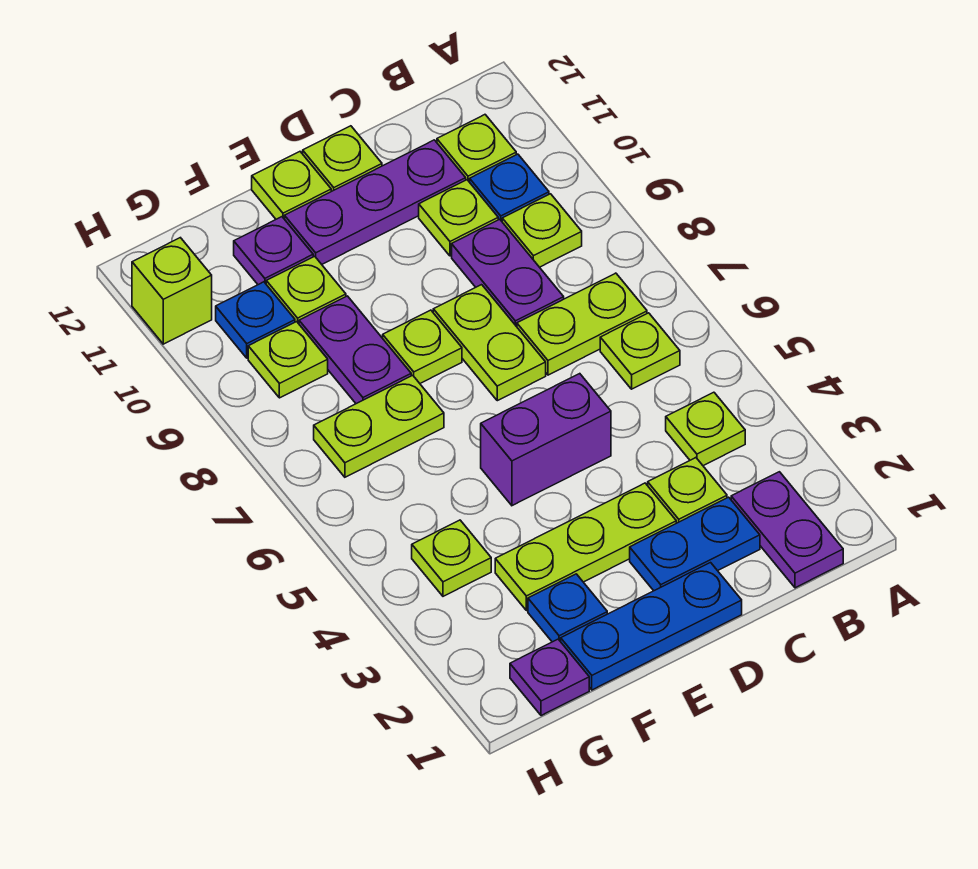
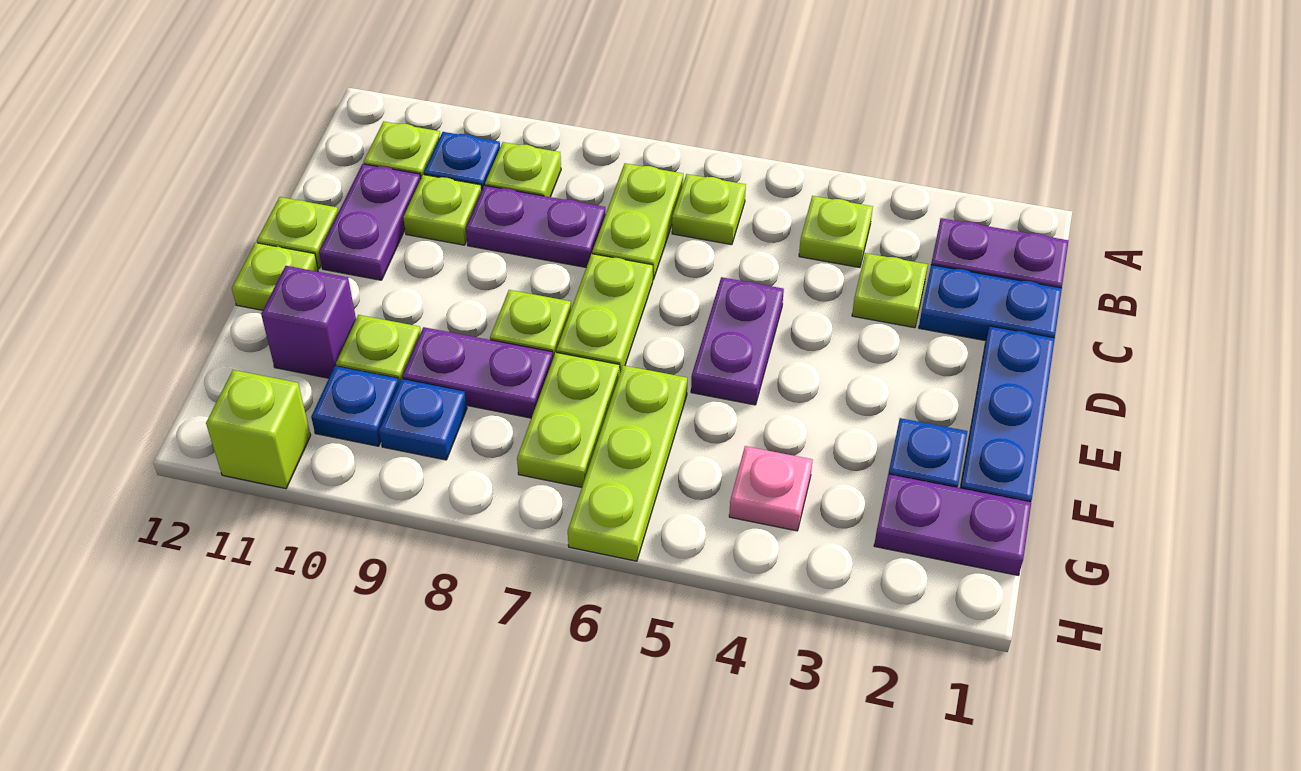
blue plate C2:D2 level 1 -> blue plate C1:C2 level 1
purple plate C11:E11 level 1 -> purple plate C11:D11 level 1
lime plate D3:F3 level 1 -> lime plate F6:H6 level 1
purple brick D5:E5 level 1 -> purple plate D5:E5 level 1
lime plate D7:D8 level 1 -> lime plate D7:E7 level 1
purple plate F11 level 1 -> purple brick F11 level 1
purple plate G1 level 1 -> purple plate G1:G2 level 1
lime plate G4 level 1 -> pink plate G4 level 1
lime plate G9 level 1 -> blue plate G9 level 1

